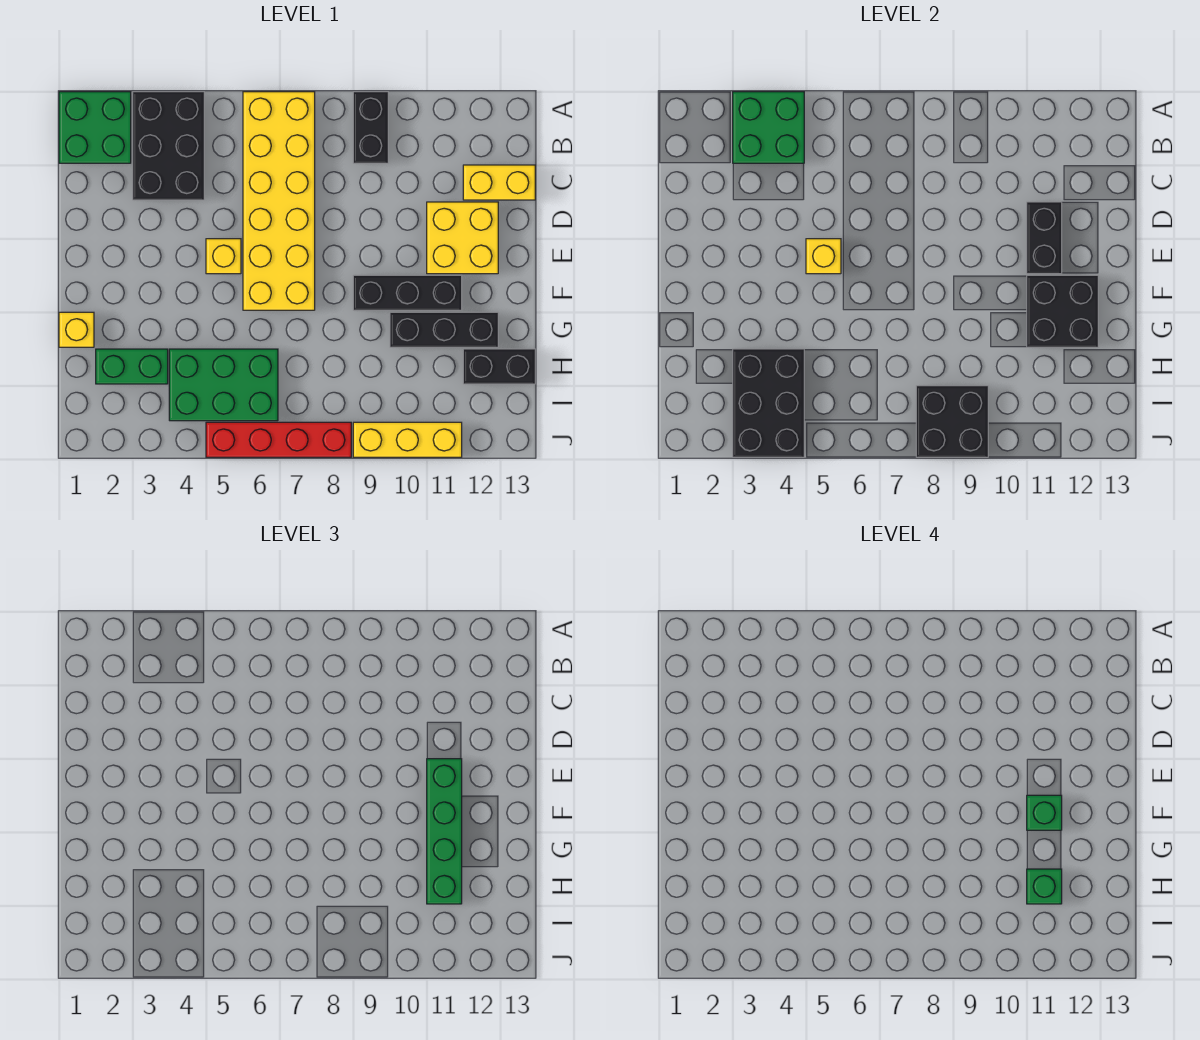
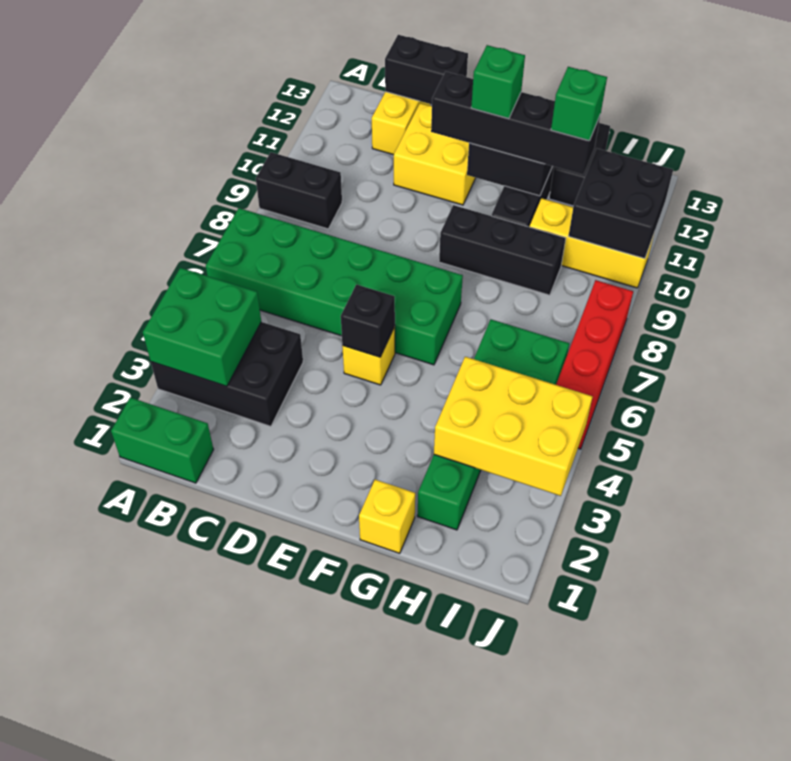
green brick A1:B2 level 1 -> green brick A1:B1 level 1
yellow brick A6:F7 level 1 -> green brick A6:F7 level 1
black brick D11:E11 level 2 -> black brick C13:D13 level 2
yellow brick E5 level 2 -> black brick E5 level 2
green brick E11:H11 level 3 -> black brick E11:H11 level 3
black brick F9:F11 level 1 -> black brick F9:H9 level 1
black brick H3:J4 level 2 -> yellow brick H3:J4 level 2
black brick I8:J9 level 2 -> black brick I10:J11 level 2
yellow brick J9:J11 level 1 -> yellow brick H10:J10 level 1

